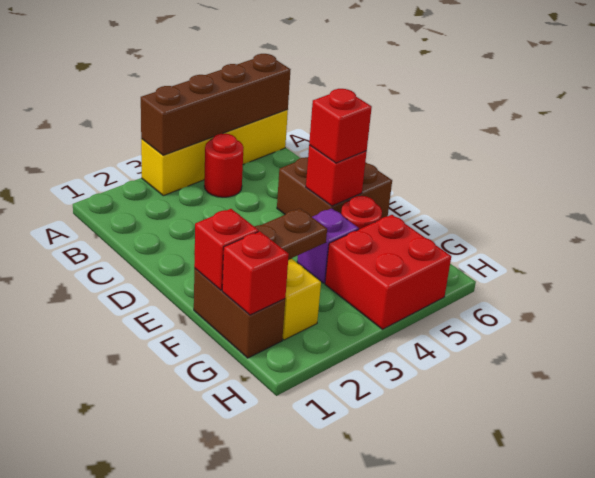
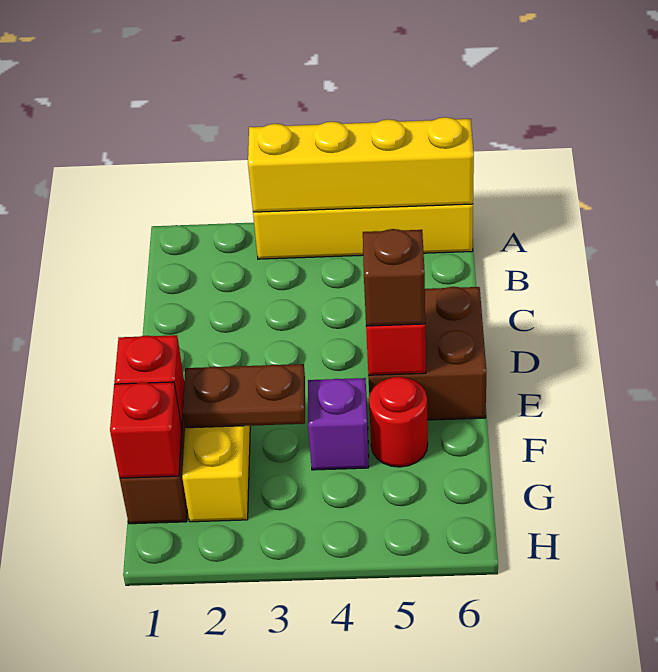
brown brick A3:A6 level 2 -> yellow brick A3:A6 level 2
red round brick B4 level 1 -> none
red brick E5 level 3 -> brown brick E5 level 3
red brick G4:H5 level 1 -> none

